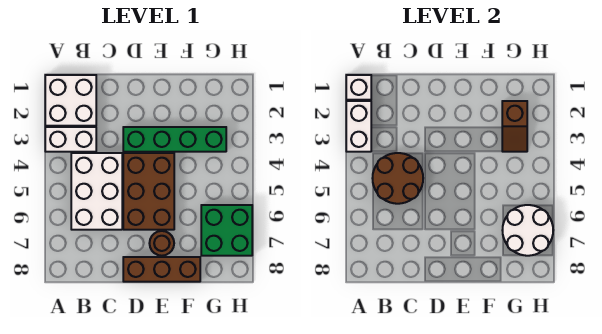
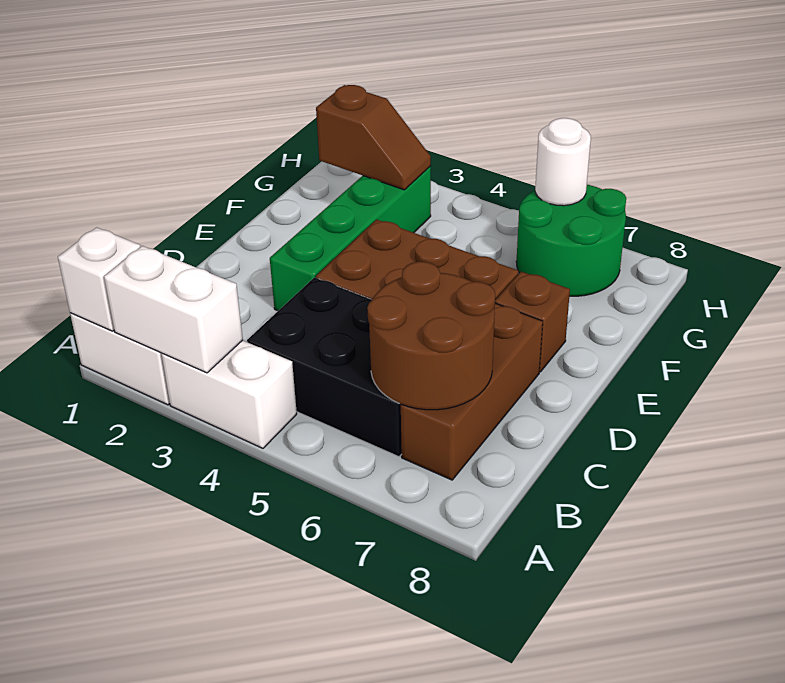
white brick A3:B3 level 1 -> white brick A3:A4 level 1
white brick B4:C6 level 1 -> black brick B4:C6 level 1
brown round brick B4:C5 level 2 -> brown round brick B6:C7 level 2
brown brick D8:F8 level 1 -> brown brick B7:D7 level 1
brown round brick E7 level 1 -> brown brick E7 level 1
green brick G6:H7 level 1 -> green round brick G6:H7 level 1
white round brick G6:H7 level 2 -> white round brick H6 level 2

